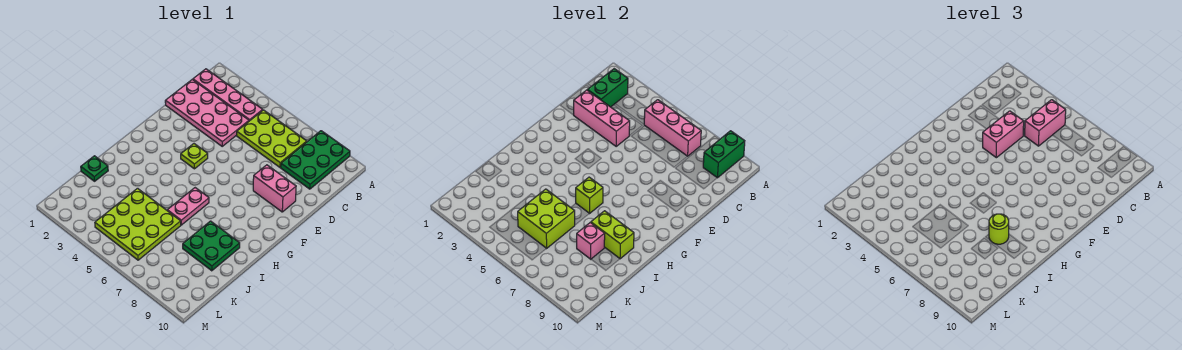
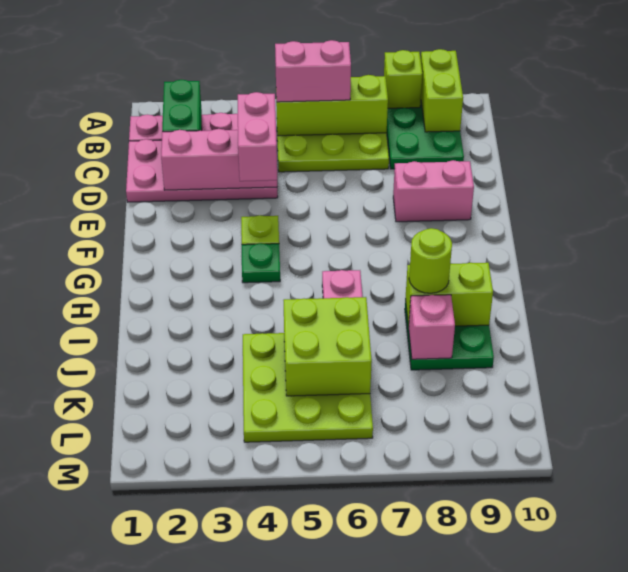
green brick A9:B9 level 2 -> lime brick A9:B9 level 2
pink brick B5:B7 level 2 -> lime brick B5:B7 level 2
pink brick B5:C5 level 3 -> pink brick B5:B6 level 3
lime brick H6 level 2 -> lime brick A8 level 2
green plate J1 level 1 -> green plate G4 level 1

